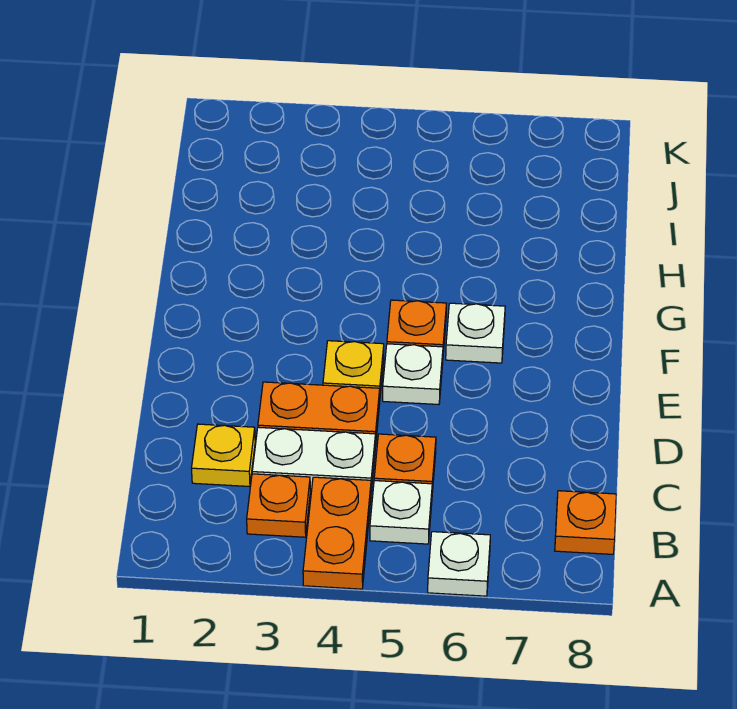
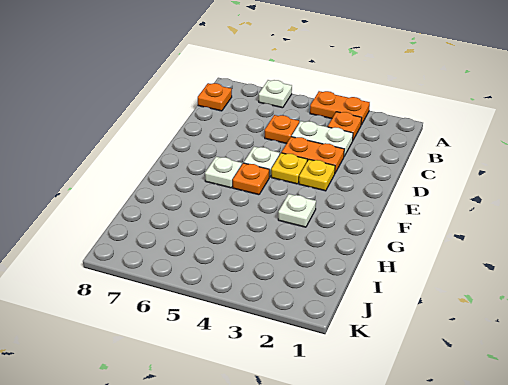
orange plate A4:B4 level 1 -> orange plate A3:A4 level 1
white plate B5 level 1 -> white plate G3 level 1
yellow plate C2 level 1 -> yellow plate E3 level 1

